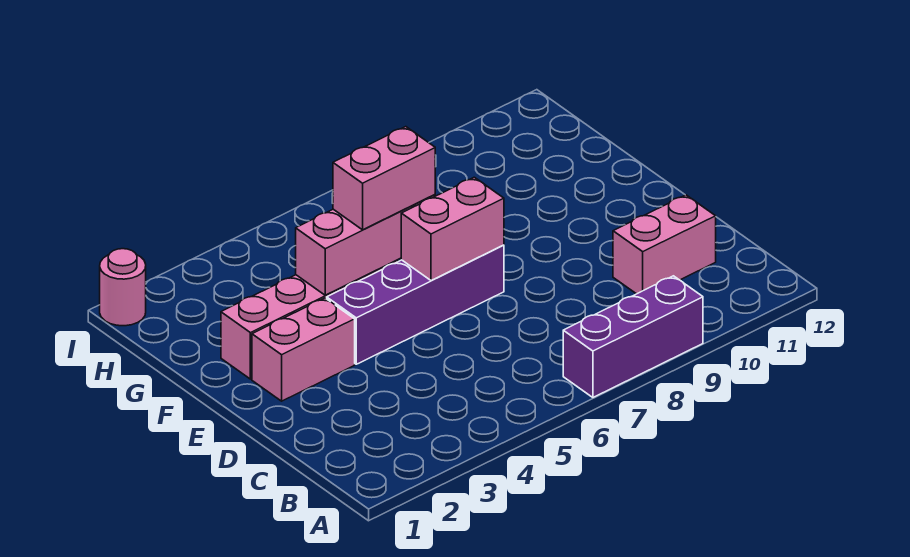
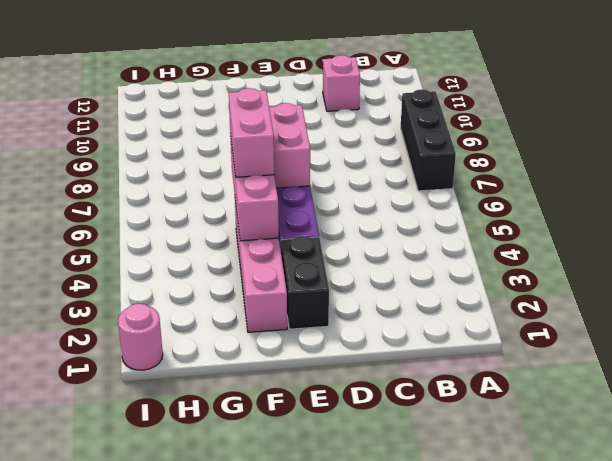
purple brick A7:A9 level 1 -> black brick A7:A9 level 1
pink brick C10:C11 level 1 -> pink brick C11 level 1
pink brick E2:E3 level 1 -> black brick E2:E3 level 1

